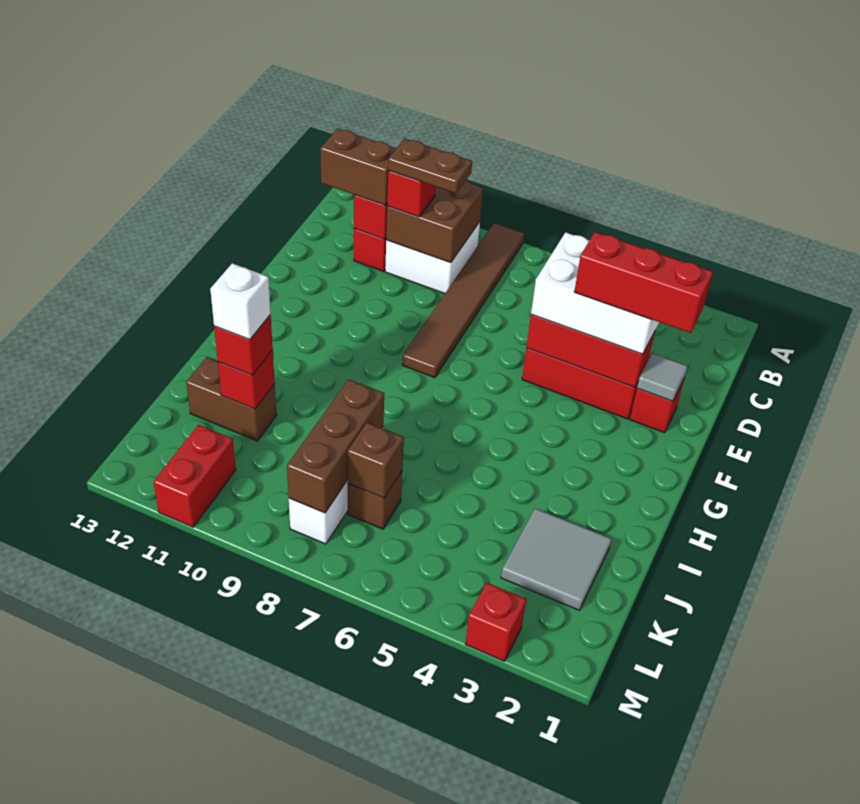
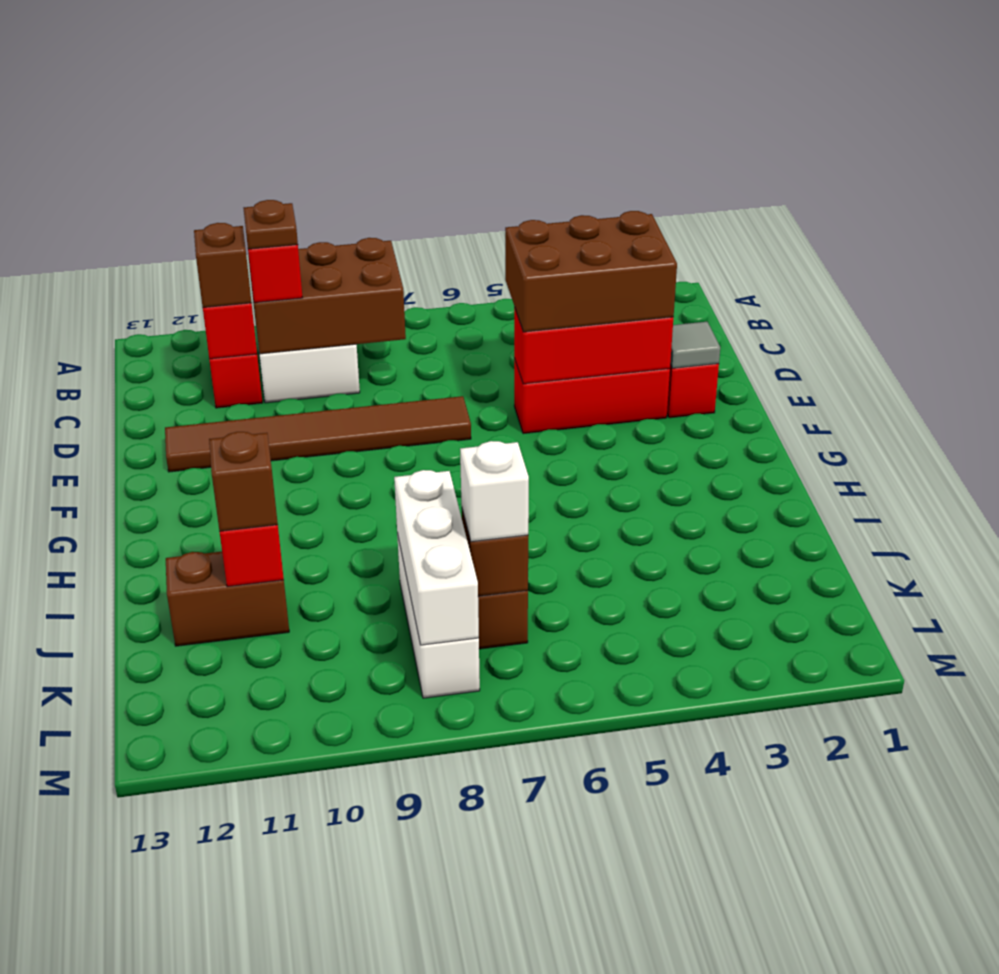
brown tile A8:F8 level 1 -> brown tile E7:E12 level 1
brown brick B9:C10 level 2 -> brown brick B8:C10 level 2
brown plate C9:C10 level 4 -> brown plate C10 level 4
brown brick C11:C12 level 3 -> brown brick C11 level 3
white brick D3:E5 level 3 -> brown brick D3:E5 level 3
red brick E2:E4 level 4 -> none
grey tile J2:K3 level 1 -> none
brown brick J8:L8 level 2 -> white brick J8:L8 level 2
red brick J11 level 3 -> brown brick J11 level 3
white brick J11 level 4 -> white brick K7 level 3
red brick L11:M11 level 1 -> none
red brick M3 level 1 -> none

